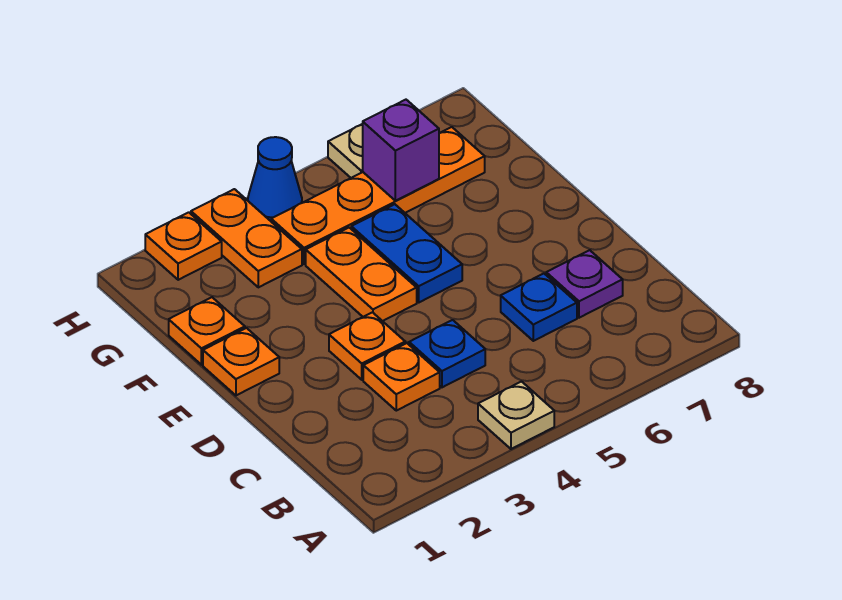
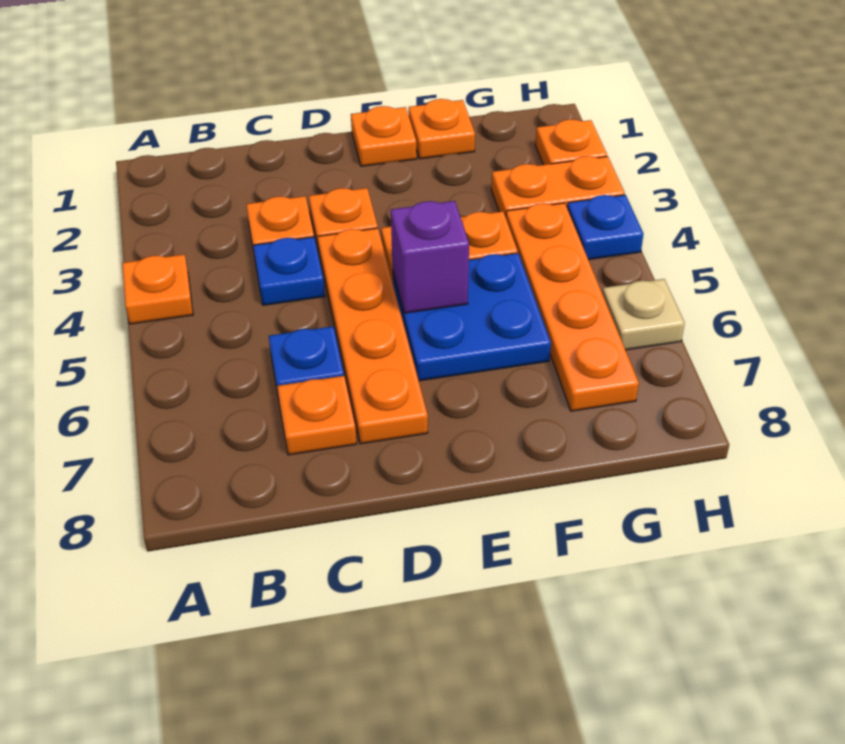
tan plate A4 level 1 -> orange plate A4 level 1
purple plate C7 level 1 -> orange plate C7 level 1
none -> orange plate D4:D7 level 1
blue plate E5:F5 level 1 -> blue plate E5:F6 level 1
purple brick G6 level 2 -> purple brick E5 level 2
blue cone H4 level 1 -> blue plate H4 level 1

